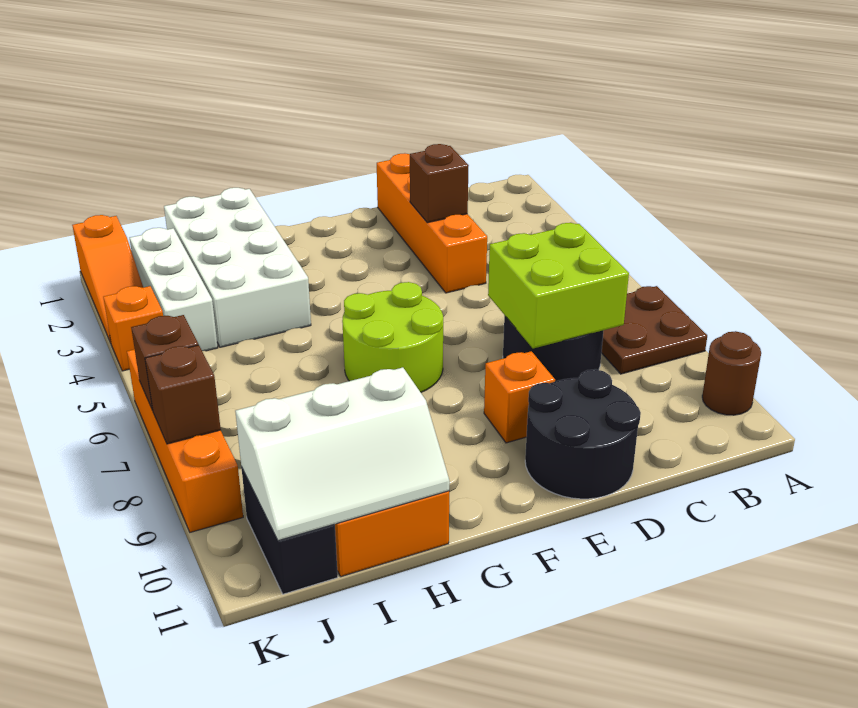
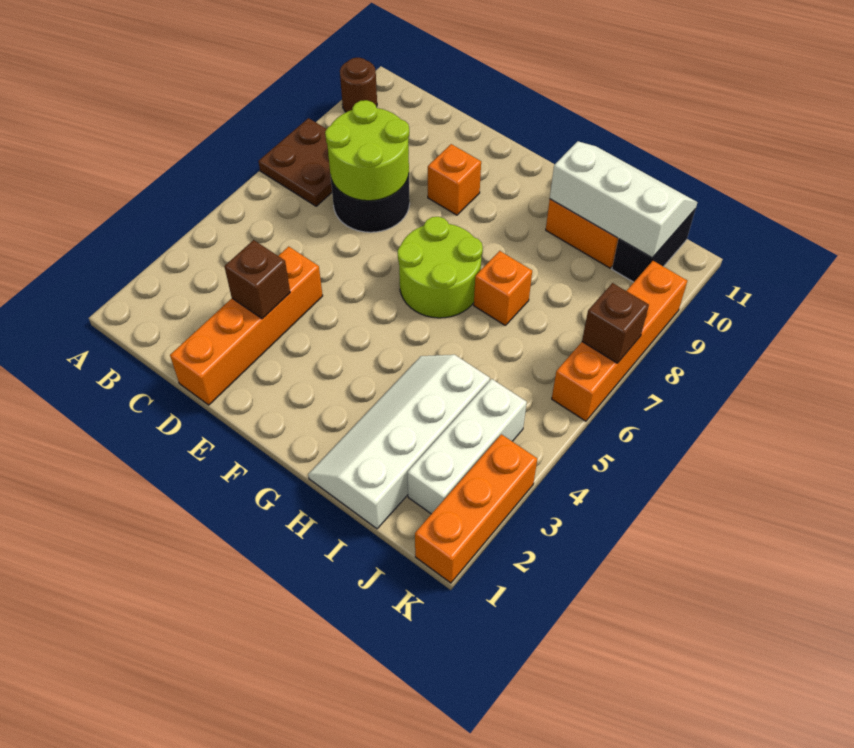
lime brick C7:D8 level 2 -> lime round brick C7:D8 level 2
black round brick D10:E11 level 1 -> none
white brick H1:I4 level 1 -> white slope H1:I4 level 1 top I
orange slope K1:K3 level 1 top 1 -> orange brick K1:K3 level 1
orange brick K4 level 1 -> orange brick H7 level 1
brown brick K8 level 2 -> none

